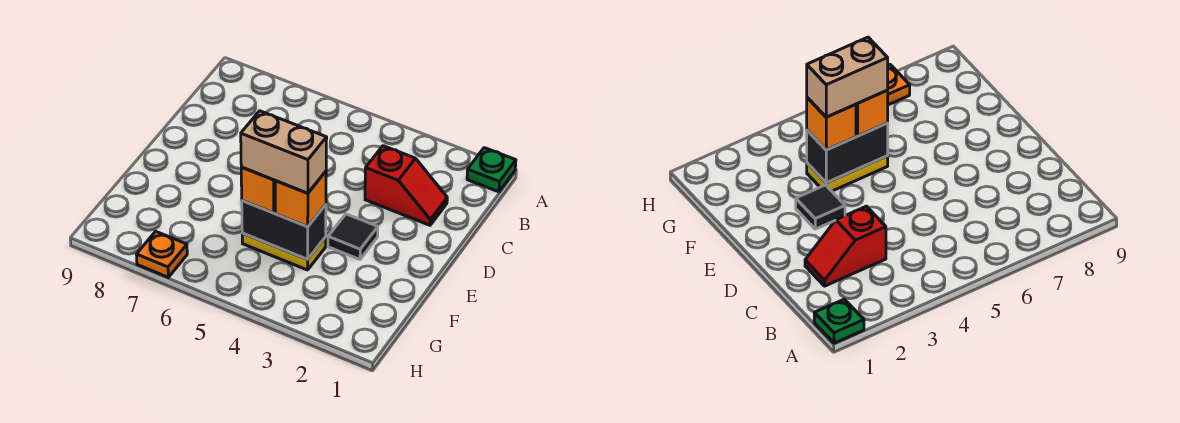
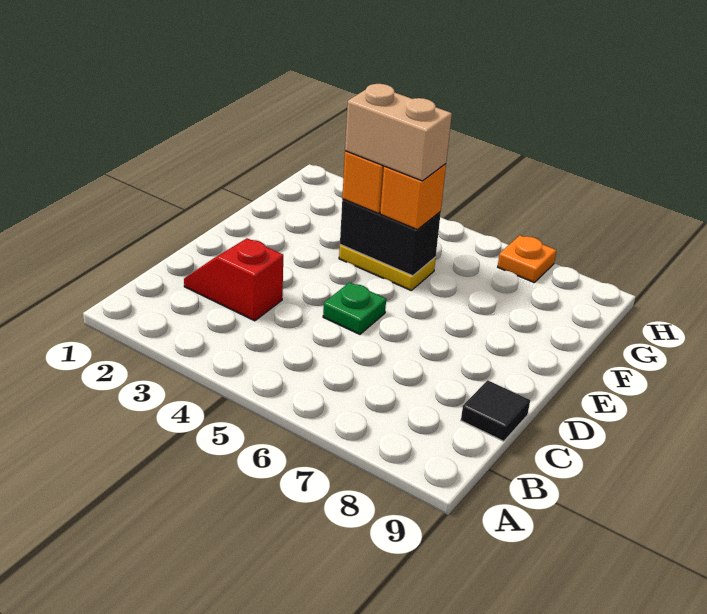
green plate A1 level 1 -> green plate D5 level 1
black tile E3 level 1 -> black tile C9 level 1

